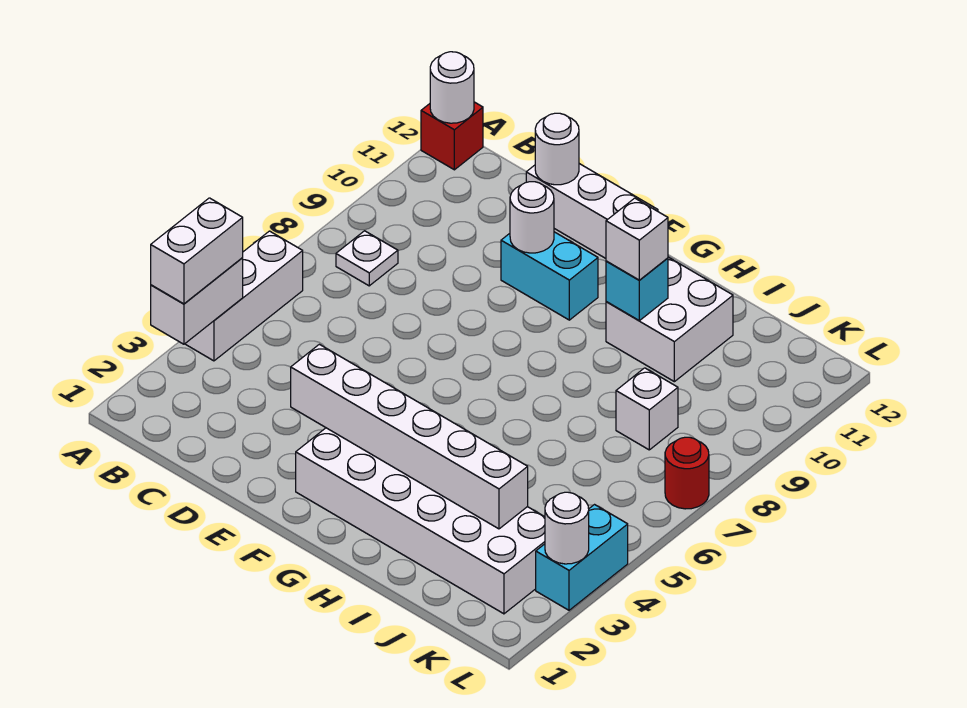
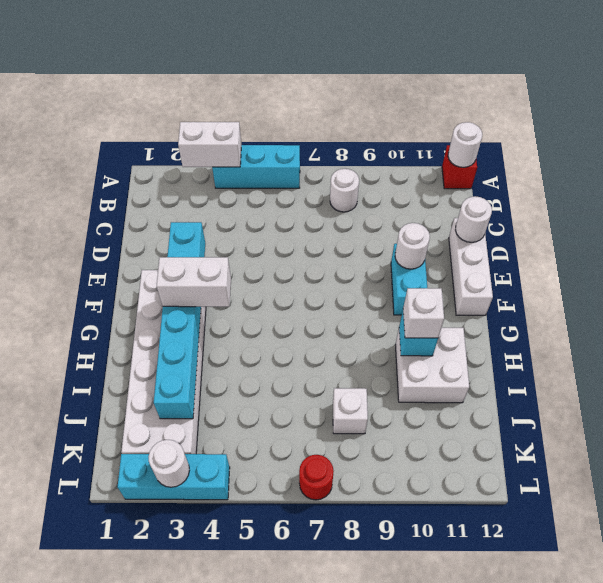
white brick A3:A4 level 3 -> white brick G3:G4 level 3
white brick A4:A6 level 1 -> cyan brick A4:A6 level 1
white plate B8 level 1 -> white round brick B8 level 1
white brick E3:J3 level 2 -> cyan brick E3:J3 level 2
cyan brick L3:L4 level 1 -> cyan brick L2:L4 level 1

